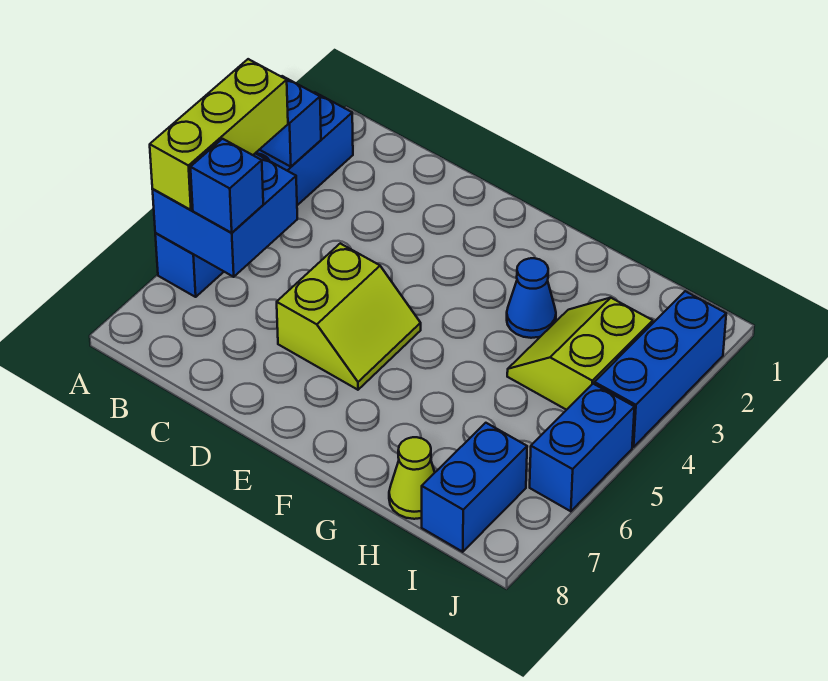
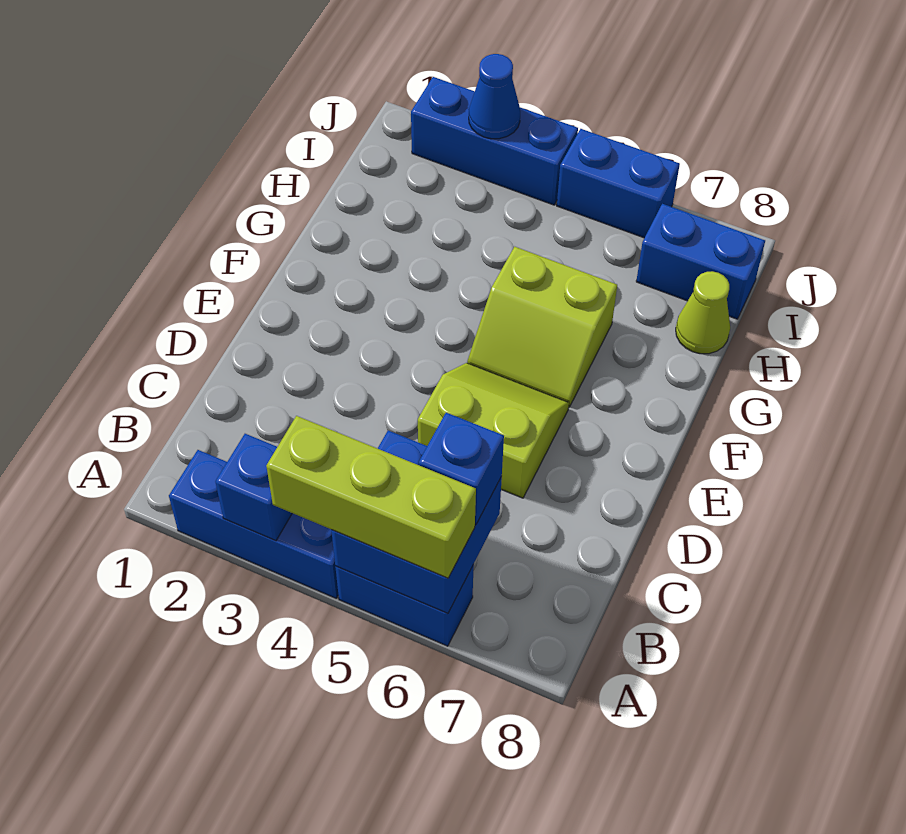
blue cone G3 level 1 -> blue cone J3 level 2
lime slope H3:I4 level 1 top I -> lime slope F5:G6 level 1 top G

